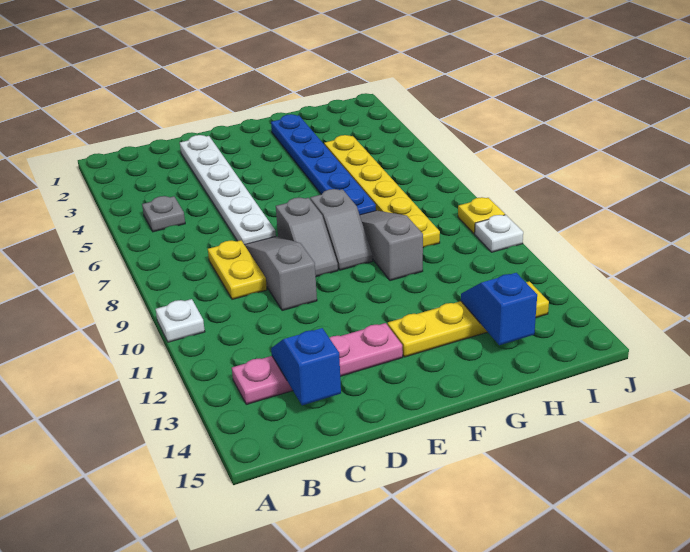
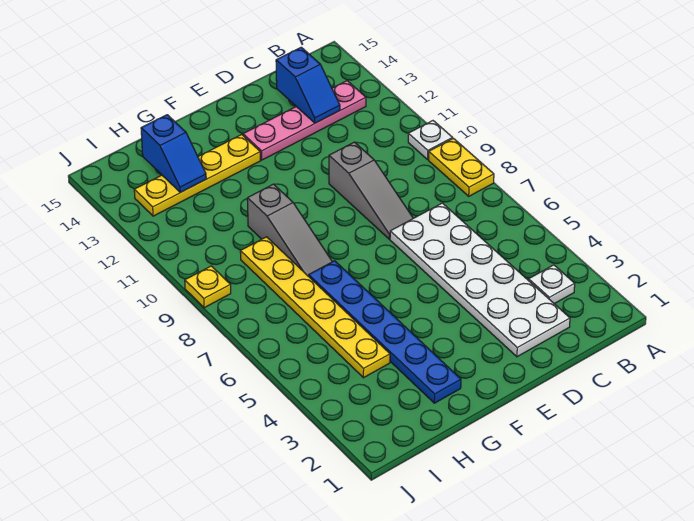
grey plate B5 level 1 -> none
yellow plate C8:C9 level 1 -> yellow plate A8:A9 level 1
white plate D2:D7 level 1 -> white plate C2:D7 level 1
grey slope E8:E9 level 1 top 8 -> none
grey slope F8:F9 level 1 top 8 -> none
white plate J10 level 1 -> white plate B3 level 1

